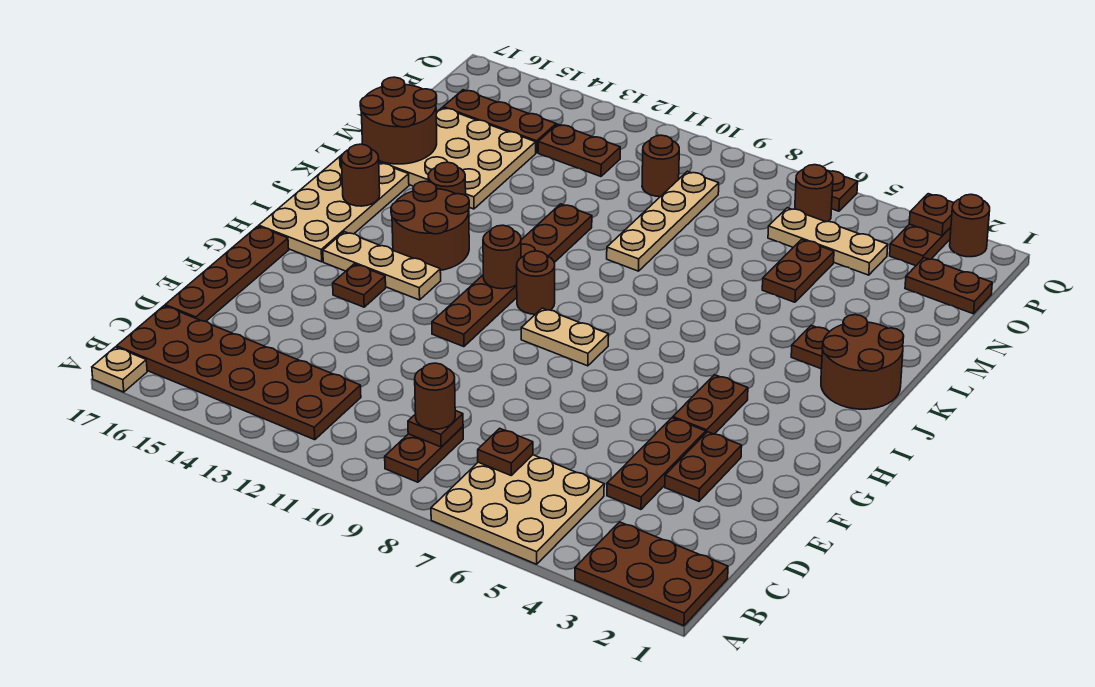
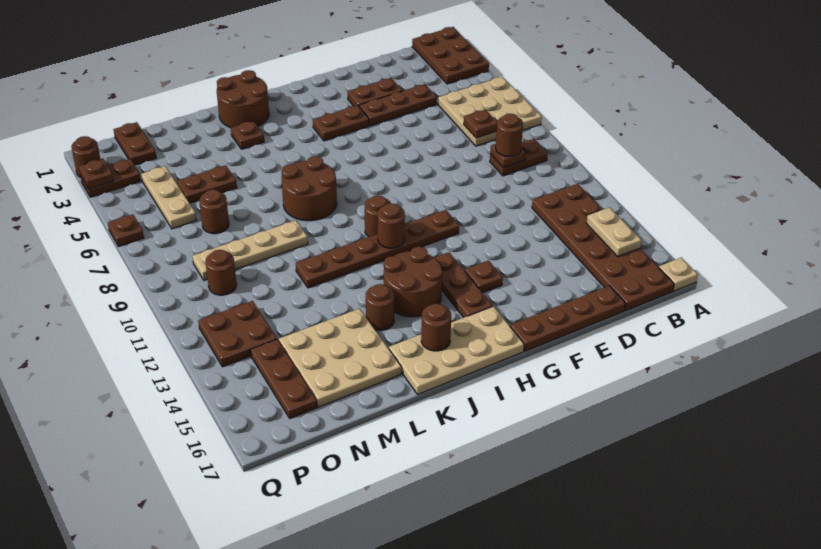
tan plate H8:H9 level 1 -> tan plate B14:B15 level 2
tan plate H13:H15 level 1 -> brown plate H13:H15 level 1
brown round brick L16:M17 level 2 -> brown round brick J7:K8 level 1
brown plate O12:O13 level 1 -> brown plate O12:P13 level 1
brown round brick P6 level 1 -> brown round brick N7 level 1

